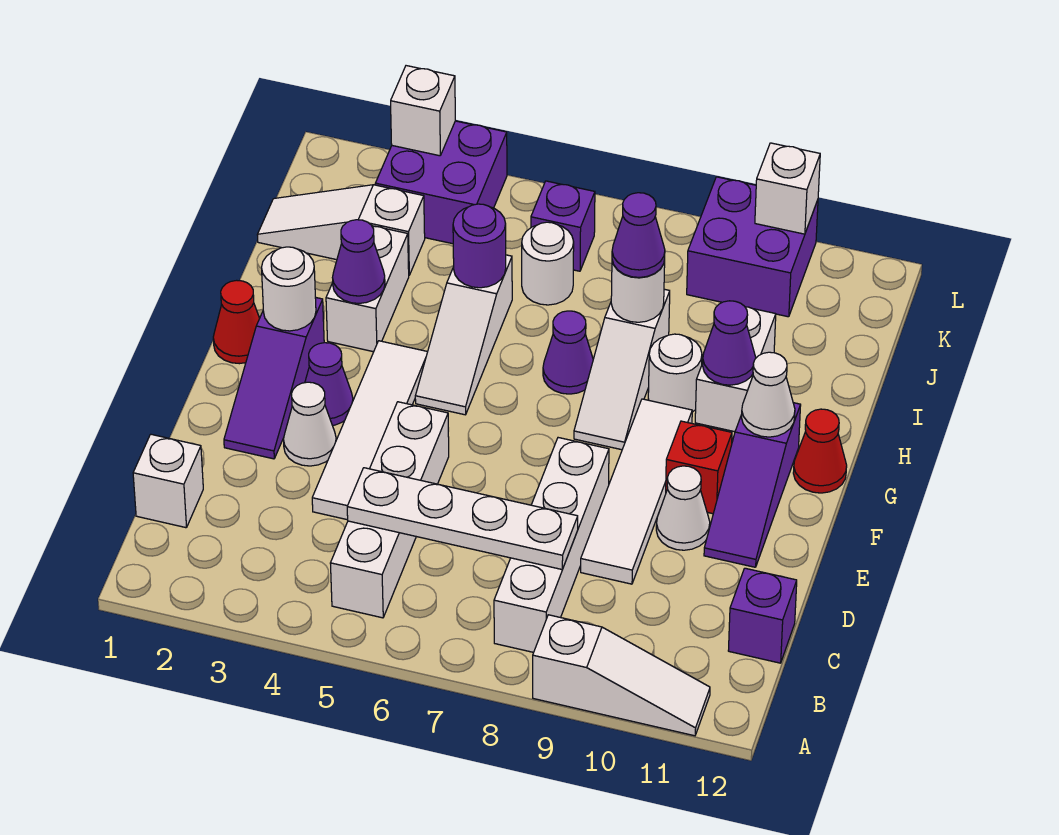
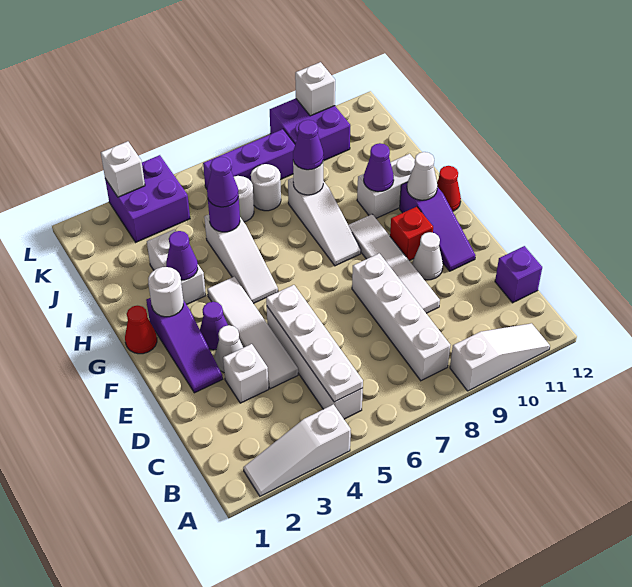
white brick C1 level 1 -> white brick D3 level 1
white plate C5:C8 level 2 -> white plate B5:E5 level 2
purple cone H7 level 1 -> purple cone I5 level 3
white round brick H9 level 1 -> white round brick J7 level 1
white brick H10:I10 level 1 -> white brick H10:H11 level 1
white slope J1:J3 level 1 top 3 -> white slope A2:A4 level 1 top 4
purple brick K6 level 1 -> purple brick K6:K8 level 1

